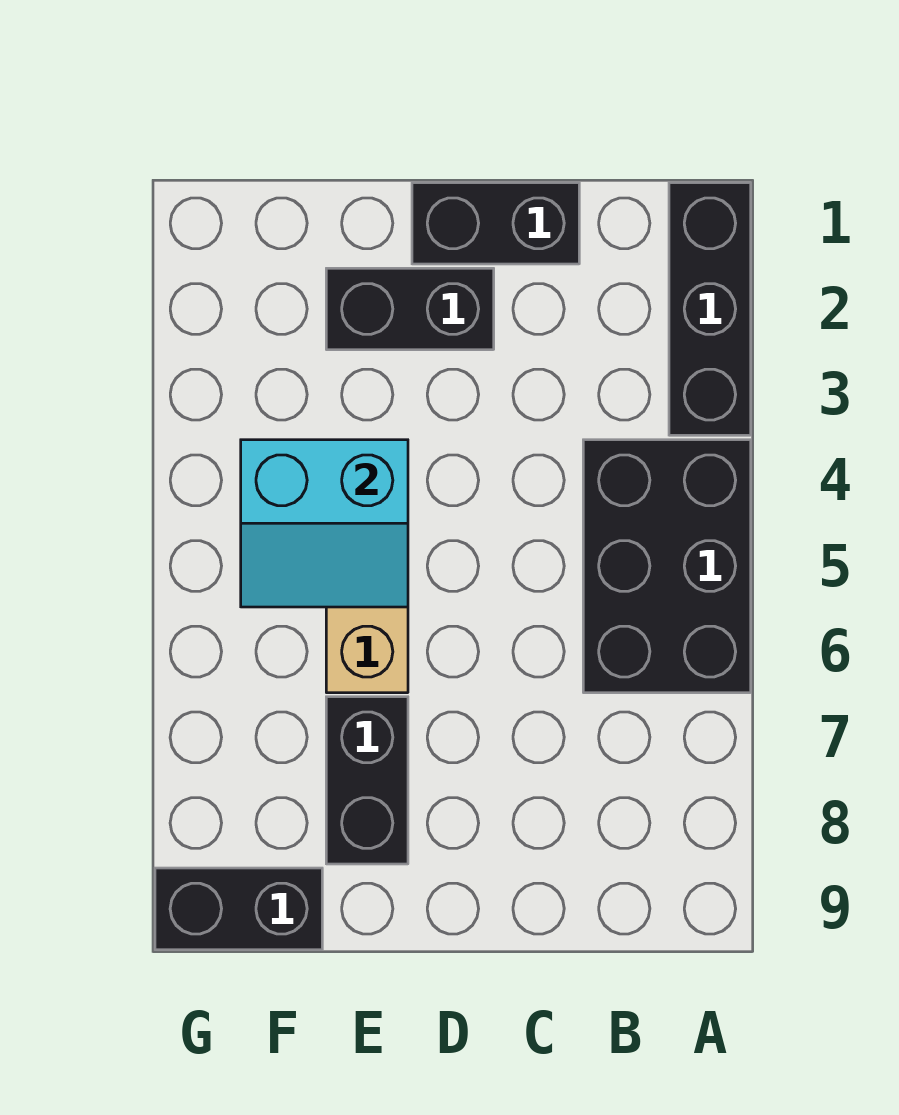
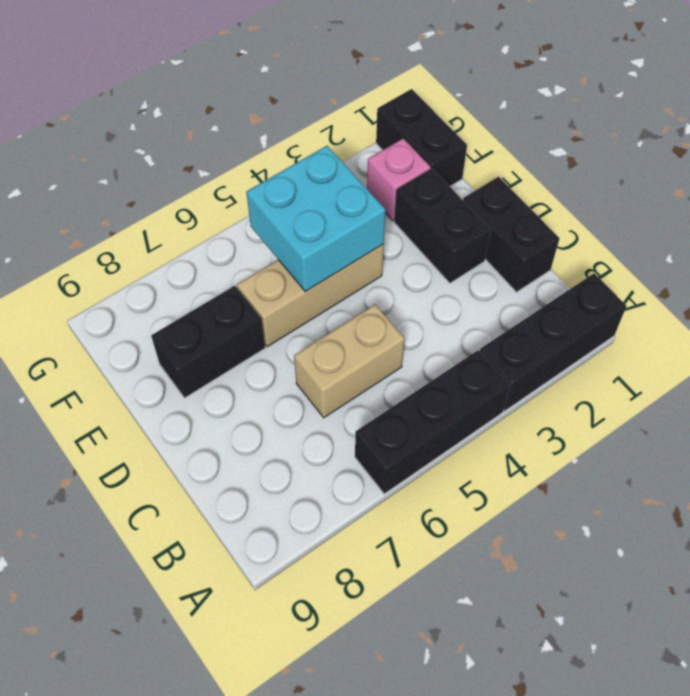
black brick A4:B6 level 1 -> black brick A4:A6 level 1
none -> tan brick C5:C6 level 1
cyan slope E4:F5 level 2 top 4 -> cyan brick E4:F5 level 2
none -> pink brick F2 level 1
black brick F9:G9 level 1 -> black brick F1:G1 level 1

